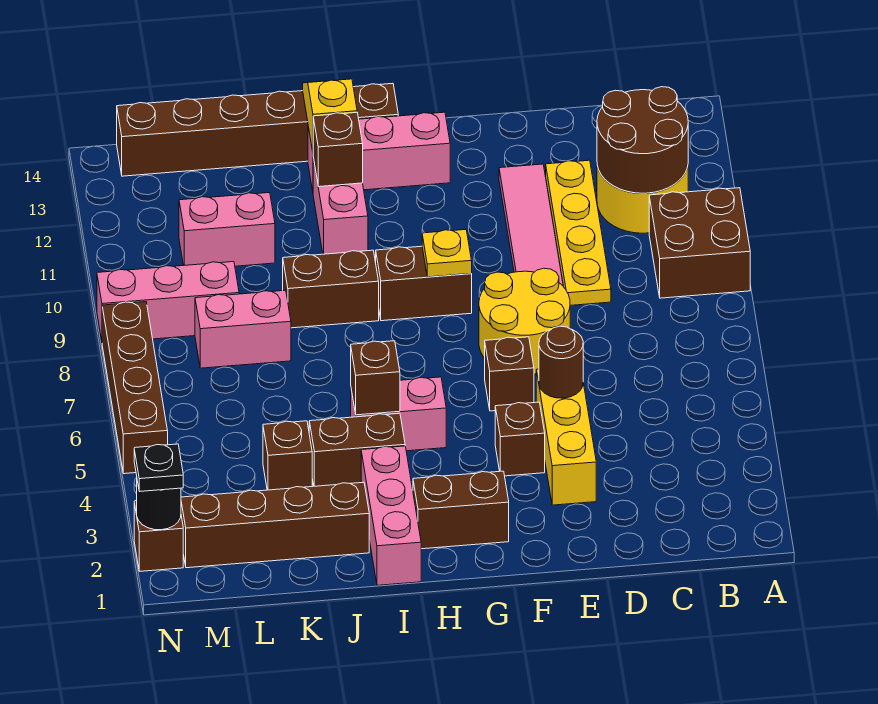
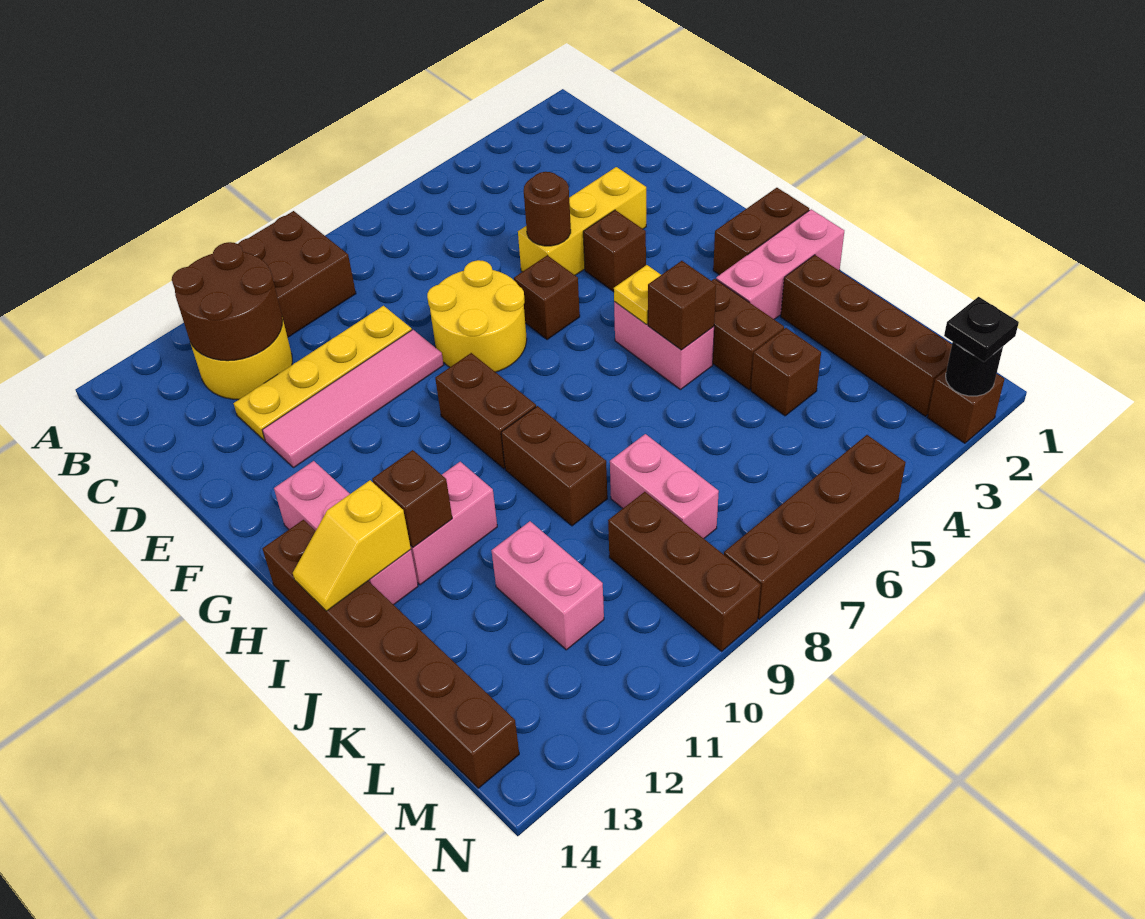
brown brick G2:H2 level 1 -> brown brick H1:H2 level 1
yellow plate G9 level 2 -> yellow plate H5 level 2
pink brick L9:N9 level 1 -> brown brick L9:N9 level 1

